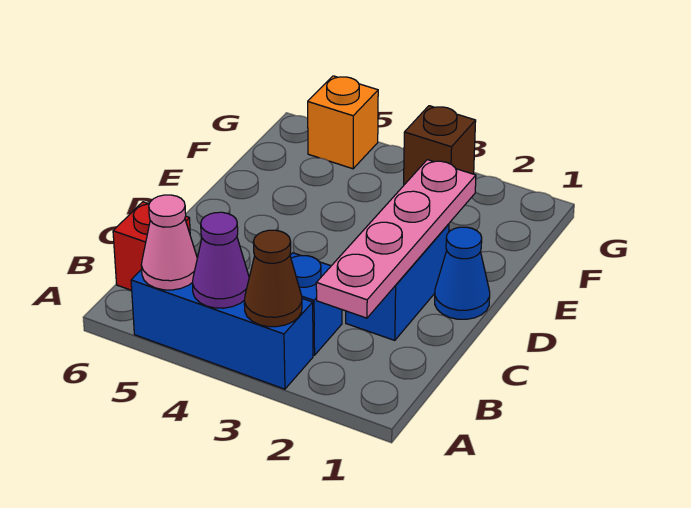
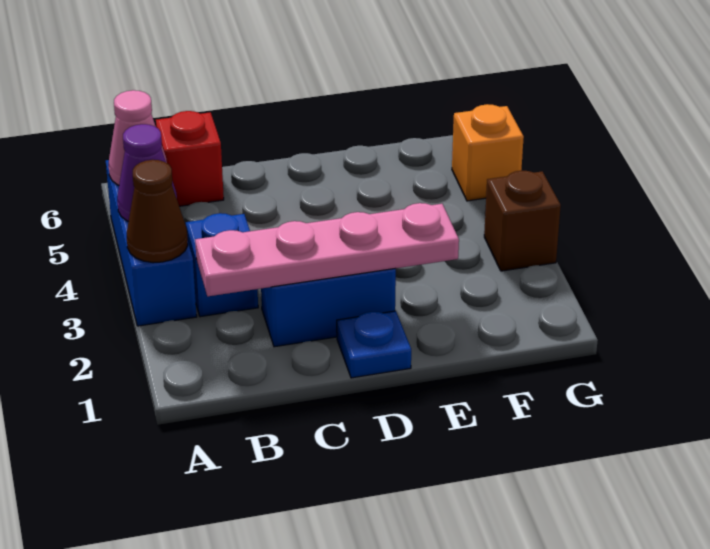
blue cone D1 level 1 -> blue plate D1 level 1

